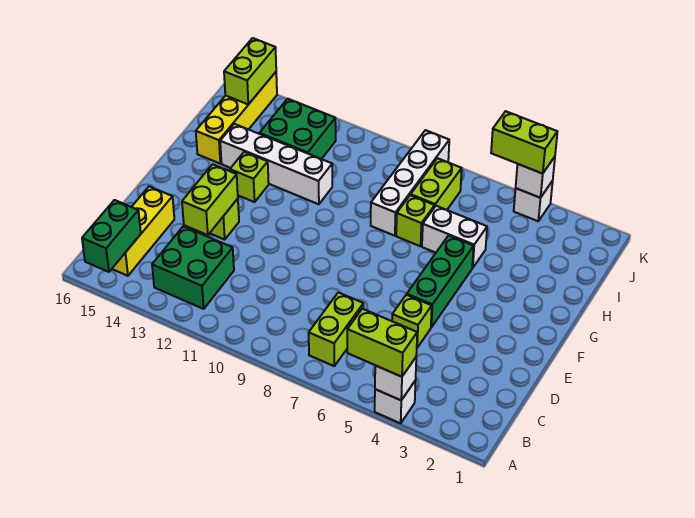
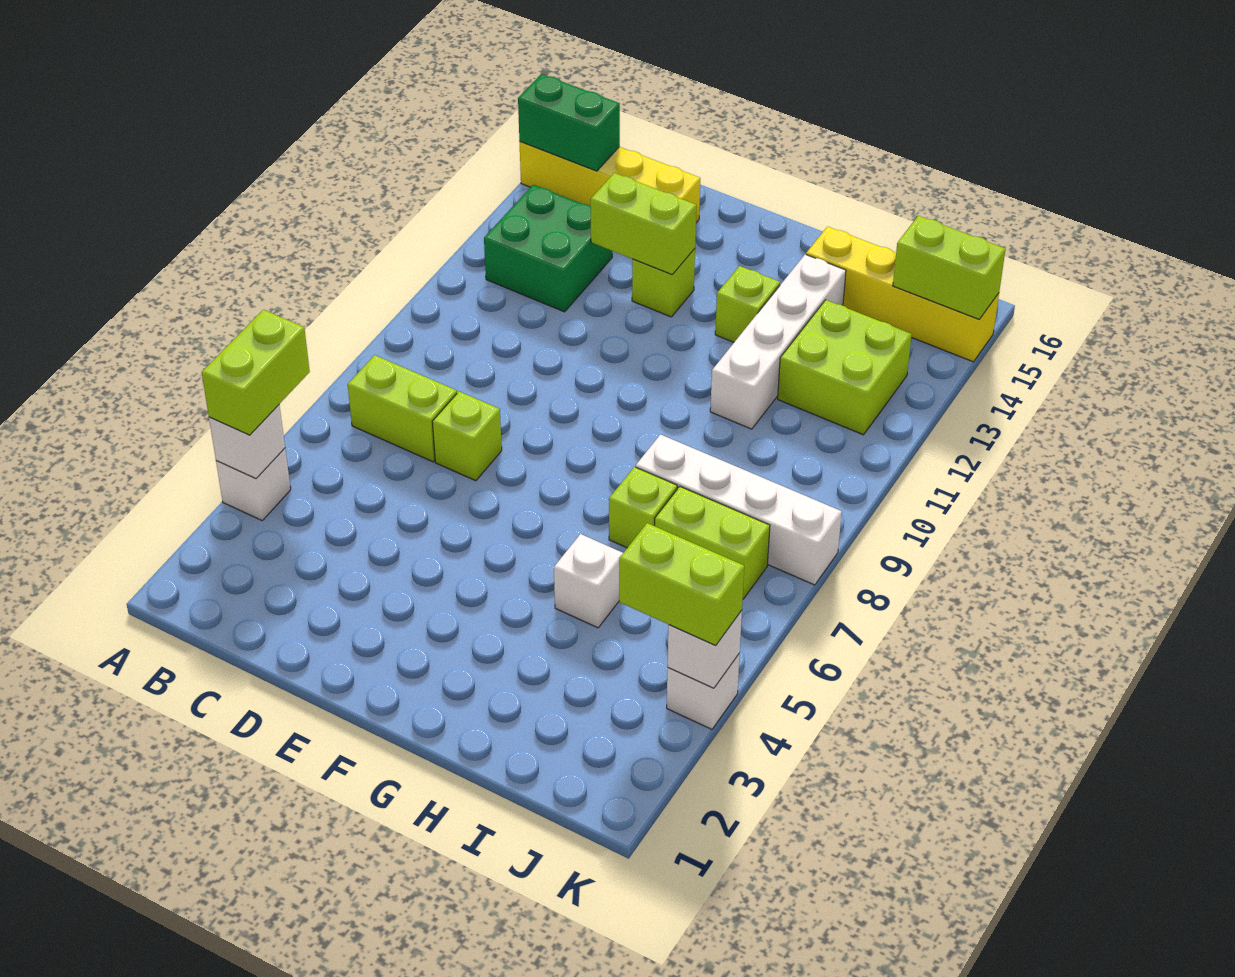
yellow brick B15:D15 level 1 -> yellow brick A15:D15 level 1
lime brick D5 level 1 -> lime brick D7 level 1
green brick E5:G5 level 1 -> none
white brick H5:H6 level 1 -> white brick H5 level 1
green brick I12:J13 level 1 -> lime brick I12:J13 level 1
lime brick K4:K5 level 3 -> lime brick J4:K4 level 3

